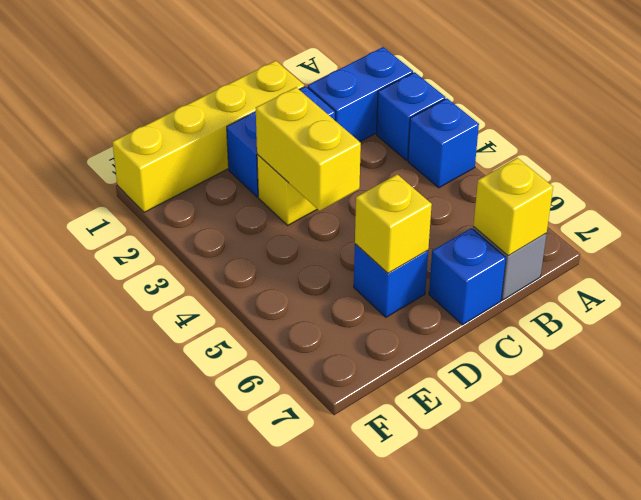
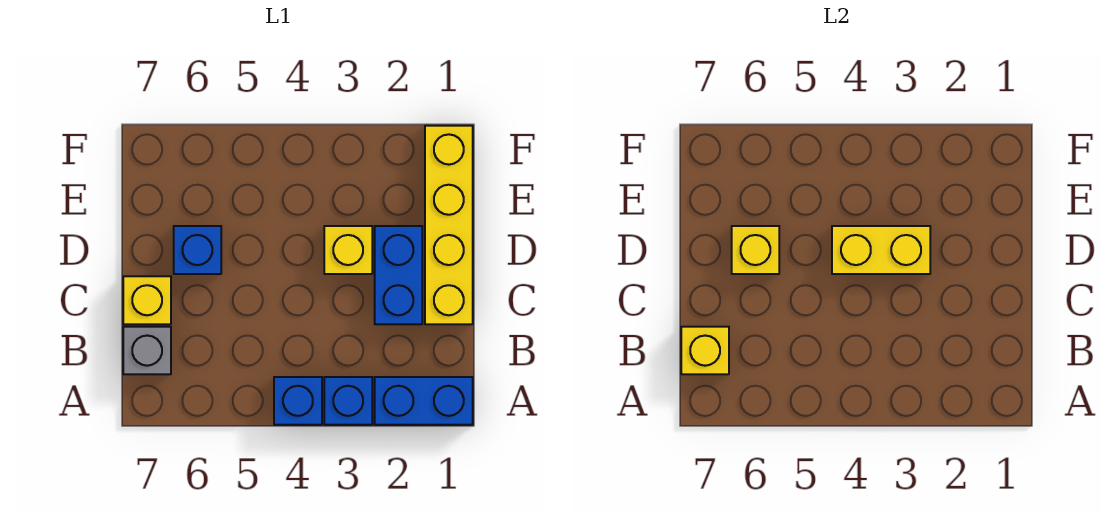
blue brick A2:B2 level 1 -> blue brick A1:A2 level 1
blue brick C7 level 1 -> yellow brick C7 level 1

